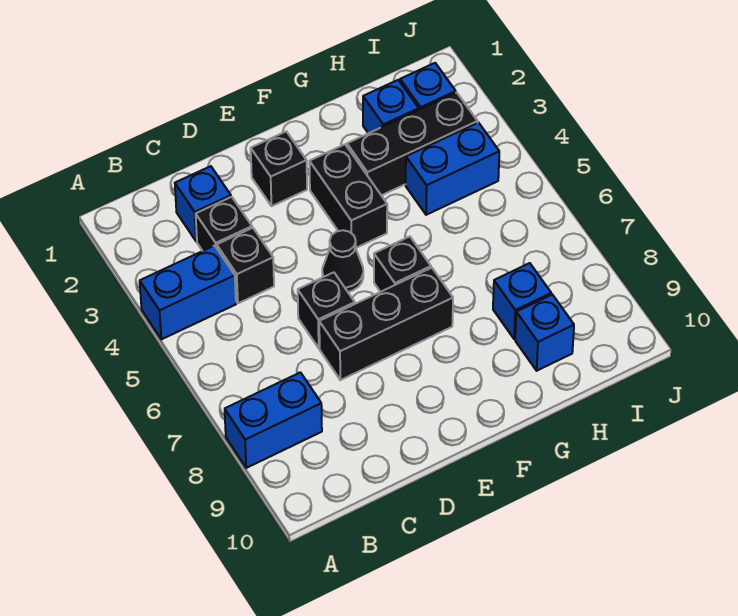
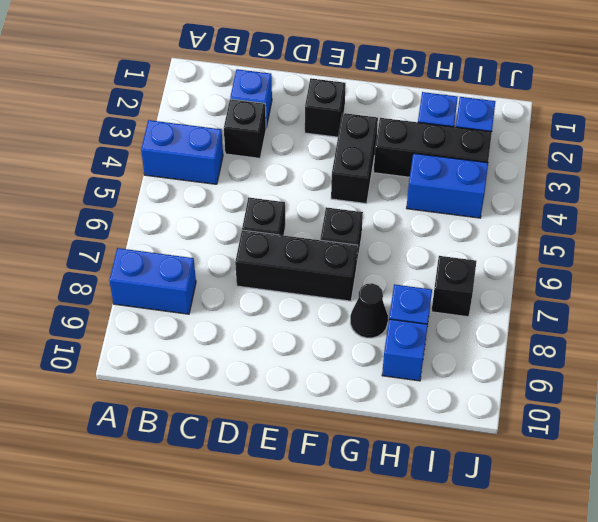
black brick C4 level 1 -> black brick I7 level 1
black cone E5 level 1 -> black cone G8 level 1

